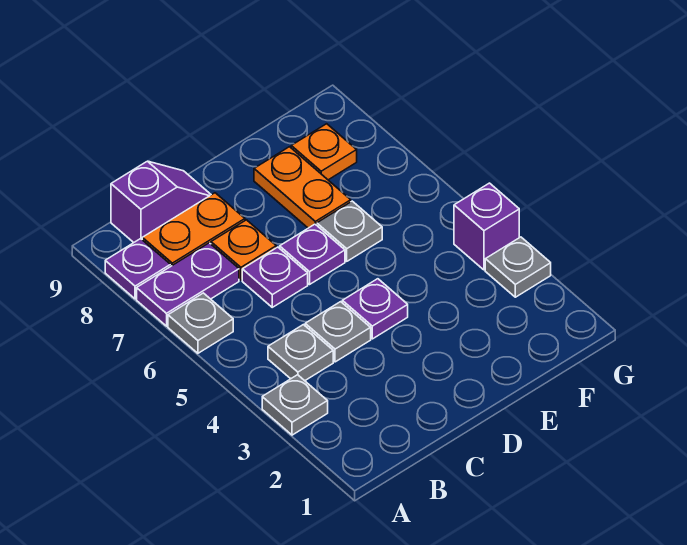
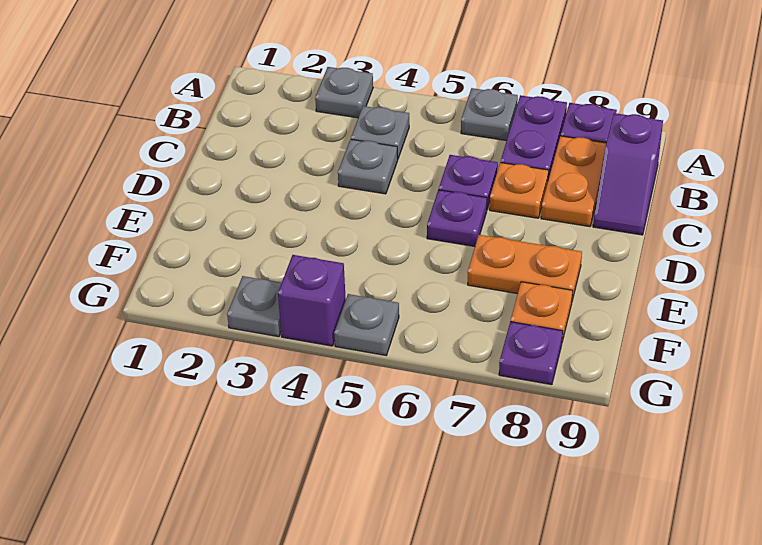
purple plate D4 level 1 -> purple plate G8 level 1
grey plate E6 level 1 -> grey plate G5 level 1

